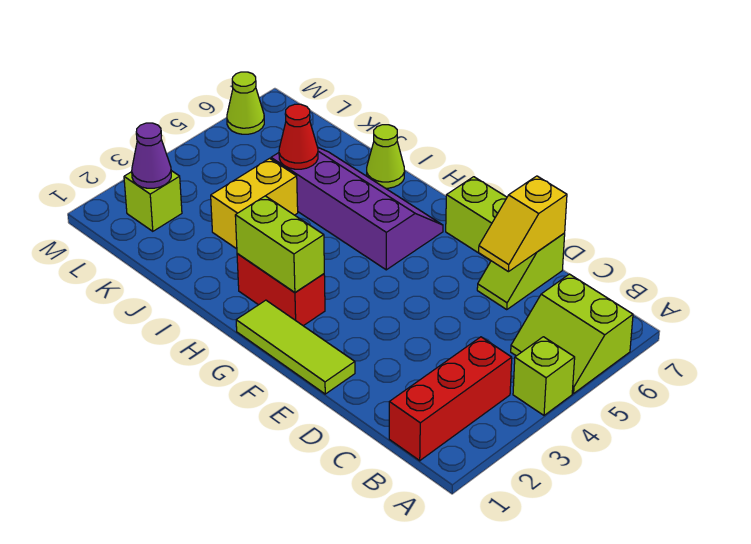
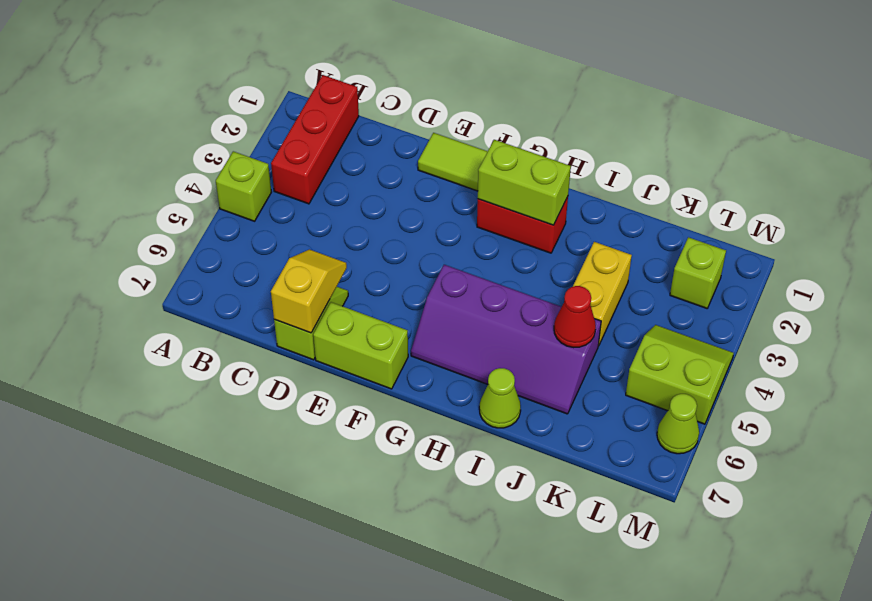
lime slope A5:B6 level 1 top 6 -> lime slope L4:M5 level 1 top 5
purple cone L2 level 2 -> none

